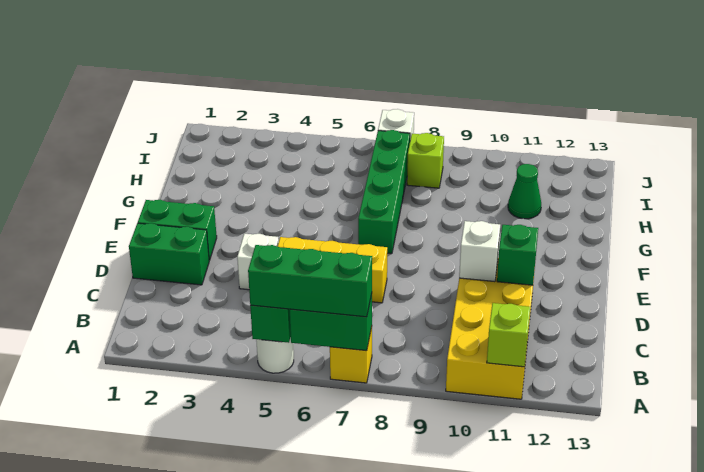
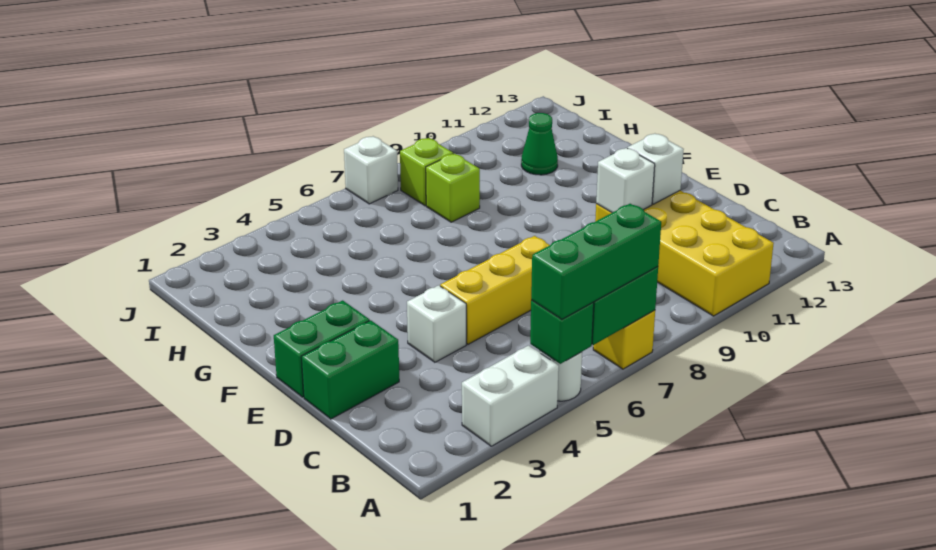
none -> white brick A3:A4 level 1
lime brick A11 level 2 -> lime brick H8 level 1
green brick D11 level 2 -> white brick D11 level 2
green brick F7:I7 level 1 -> none

